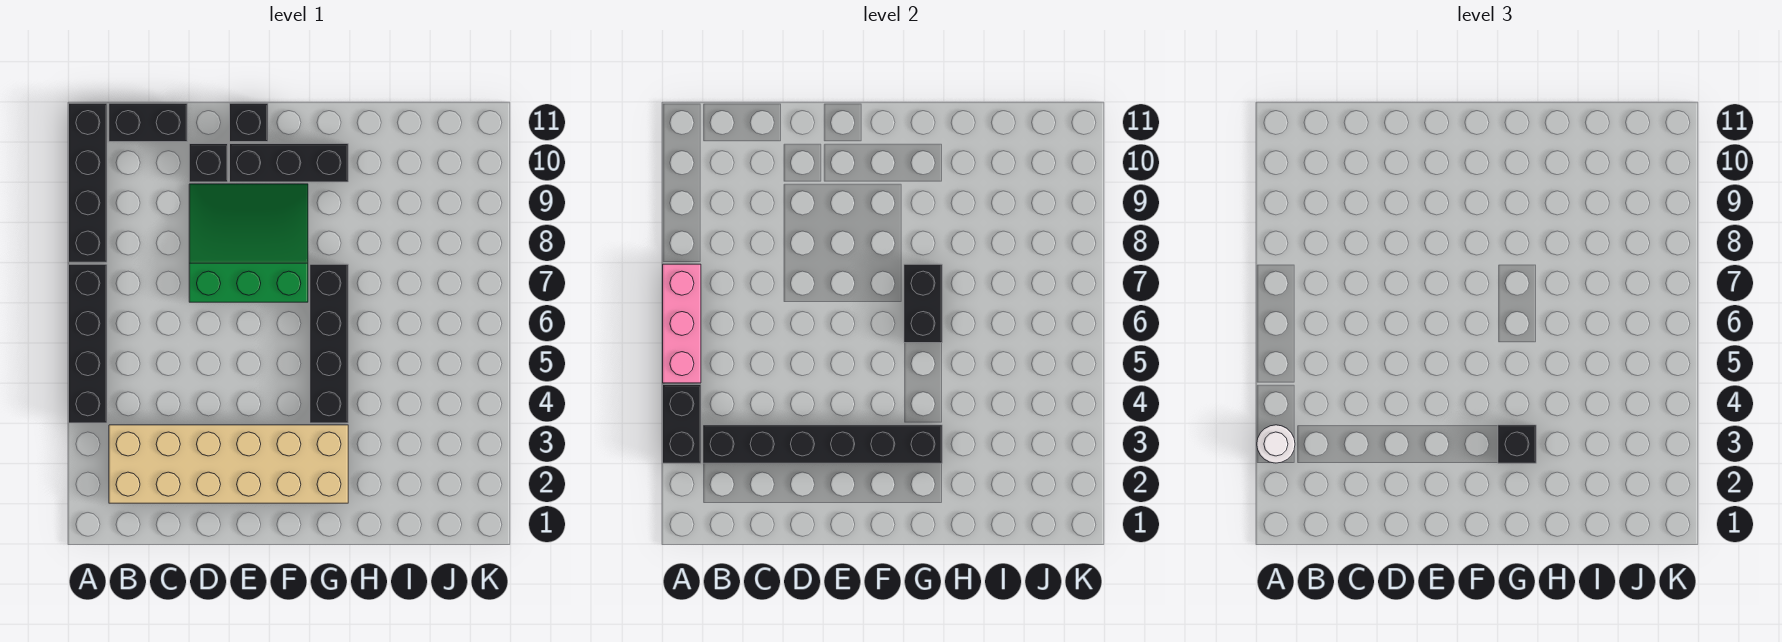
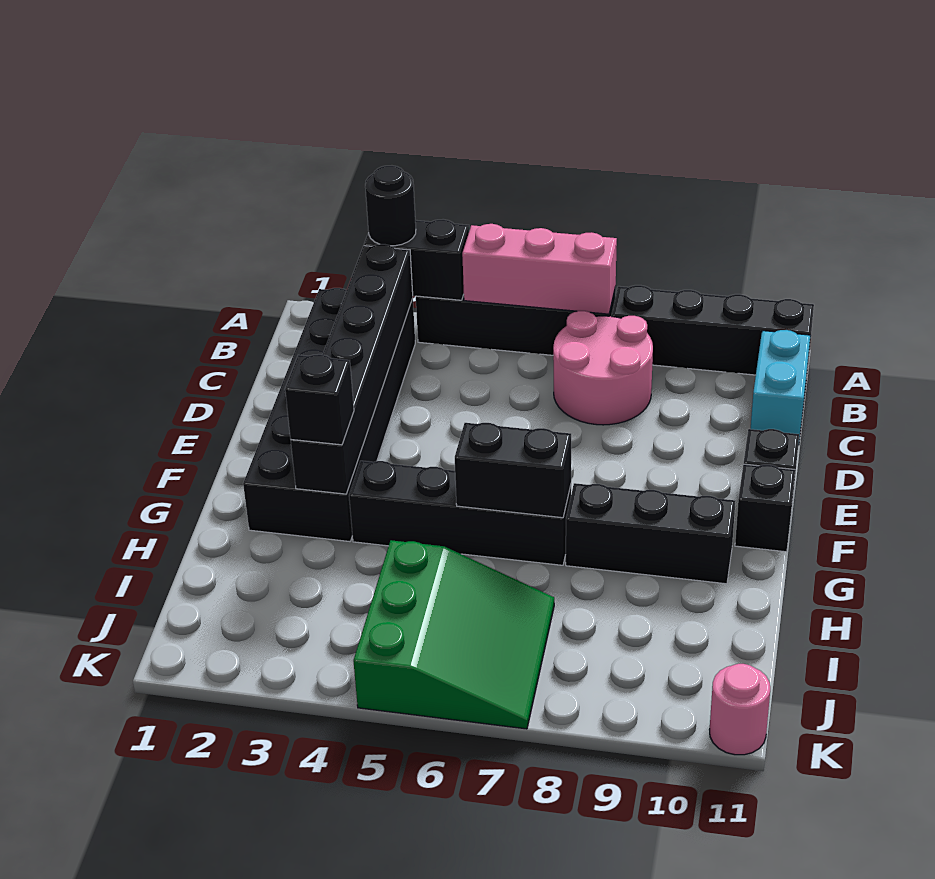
white round brick A3 level 3 -> black round brick A3 level 3
tan brick B2:G3 level 1 -> black brick B2:G3 level 1
none -> pink round brick B7:C8 level 1
black brick B11:C11 level 1 -> cyan brick B11:C11 level 1
green slope D7:F9 level 1 top 7 -> green slope I5:K7 level 1 top 5
black brick D10 level 1 -> black brick F11 level 1
black brick E10:G10 level 1 -> black brick G8:G10 level 1
none -> pink round brick K11 level 1

